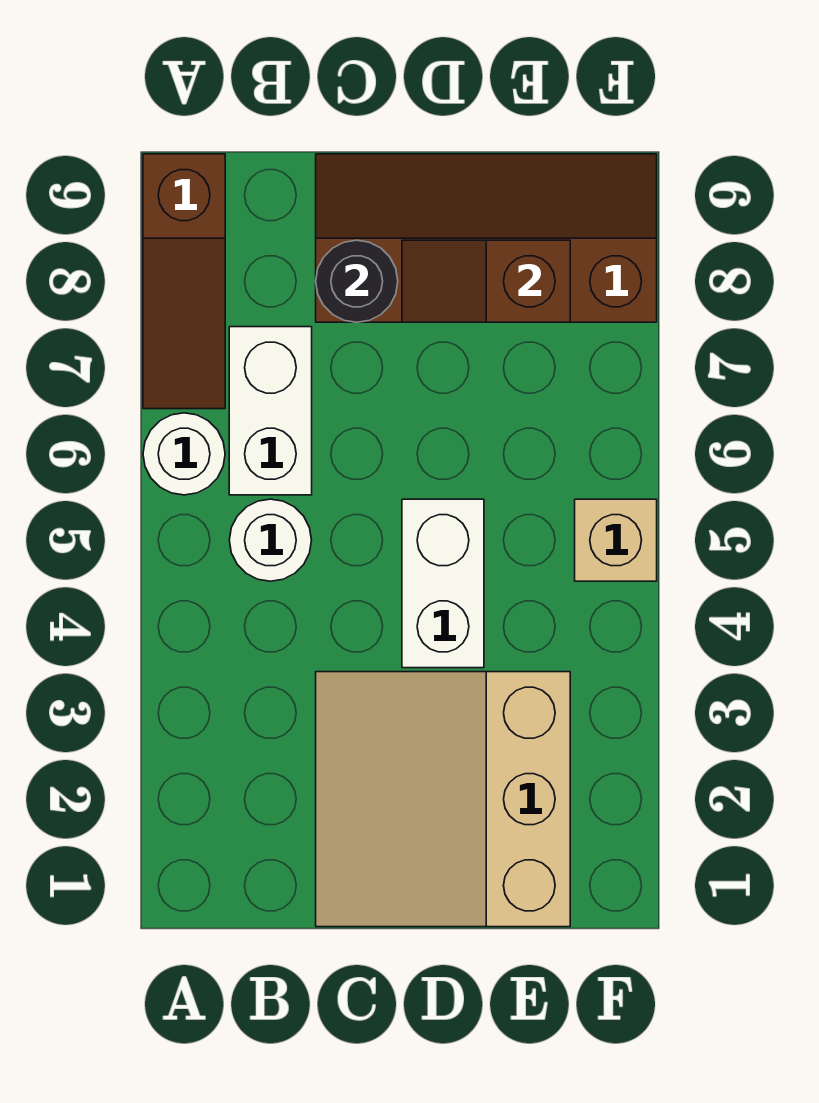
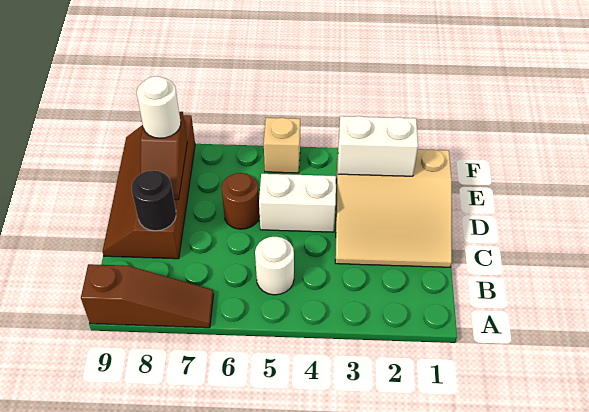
white round brick A6 level 1 -> white round brick E8 level 3
white brick B6:B7 level 1 -> white brick E2:E3 level 2
none -> brown round brick D6 level 1

